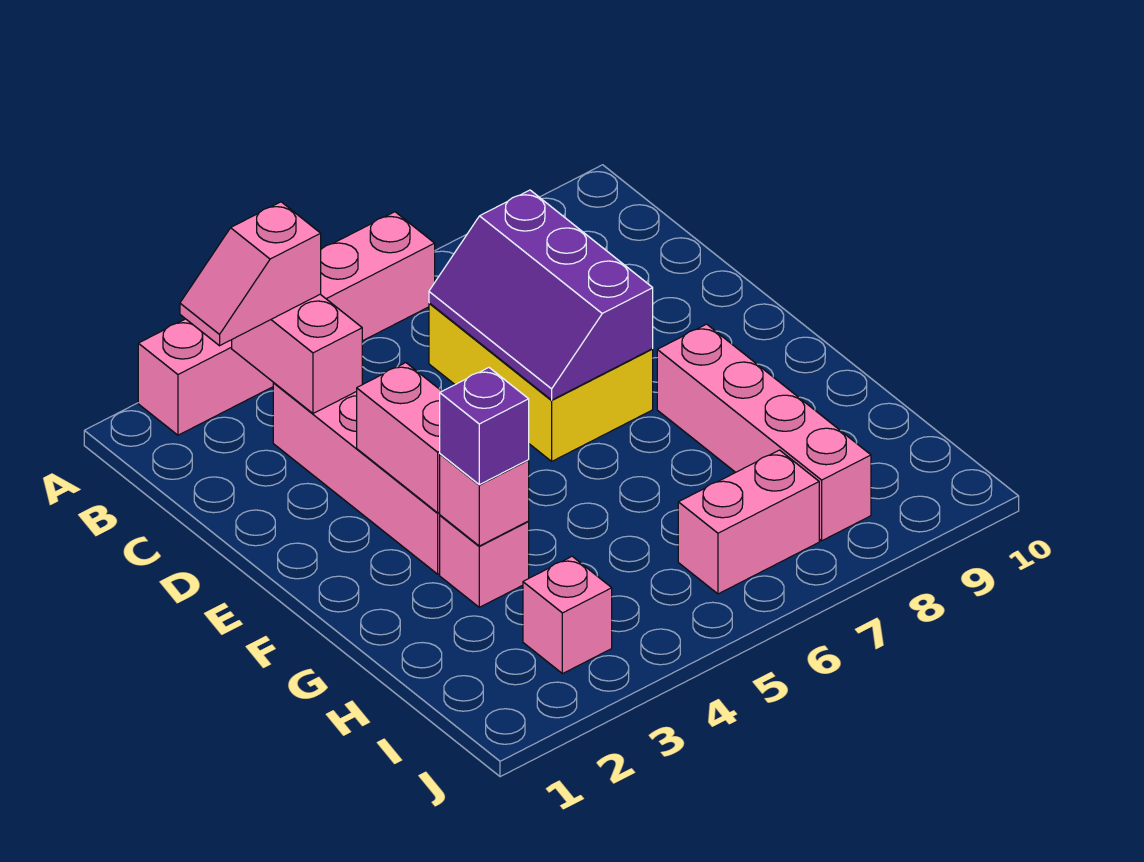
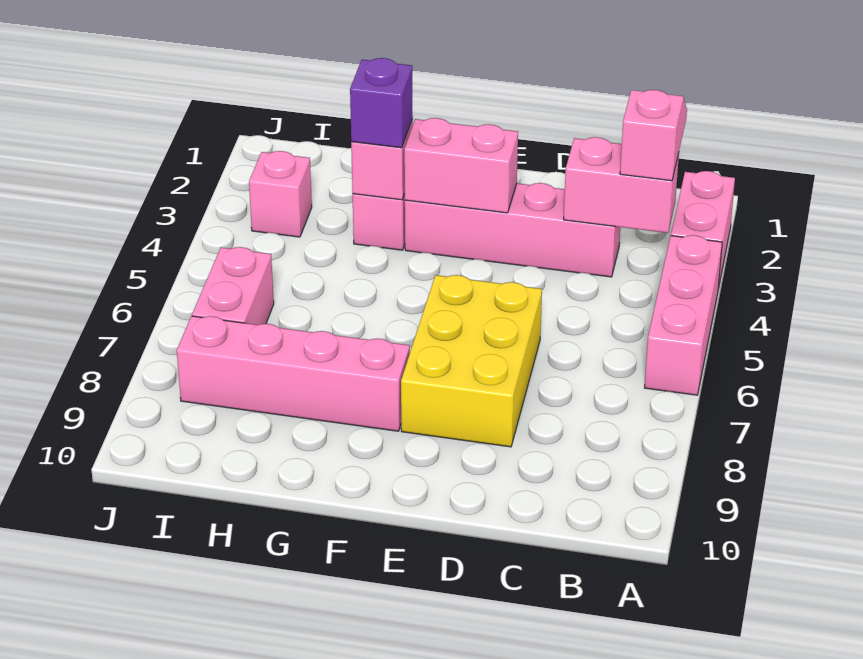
yellow brick C6:E7 level 1 -> yellow brick D6:E8 level 1
purple slope C6:E7 level 2 top 7 -> none

